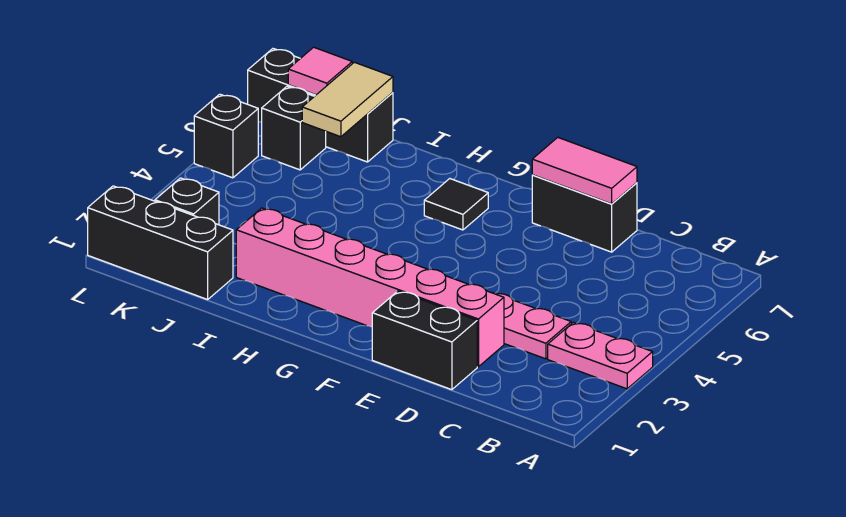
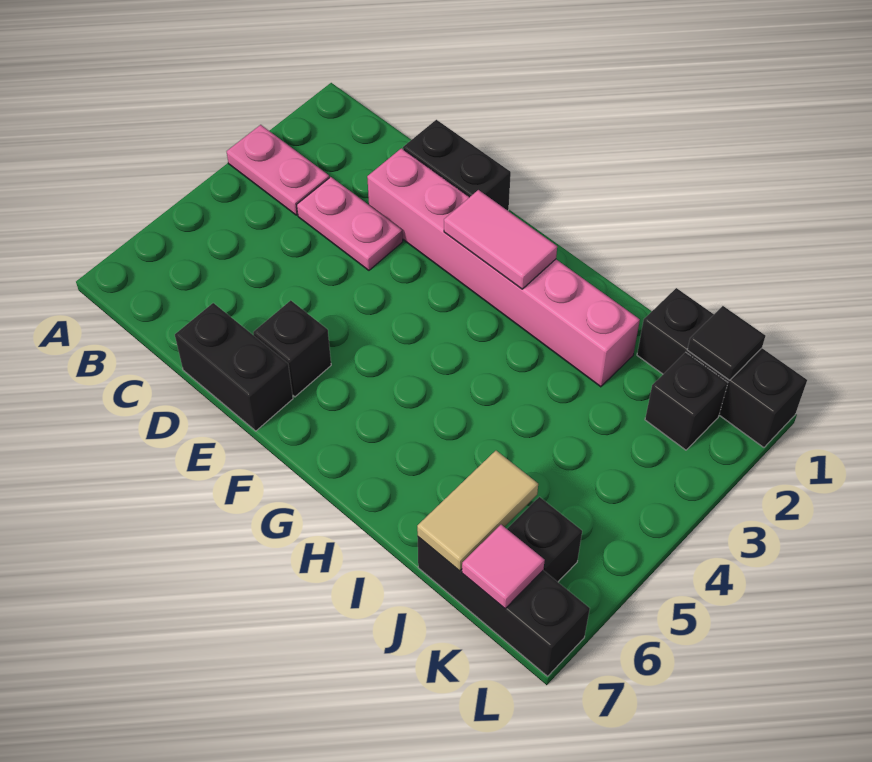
pink tile D7:E7 level 2 -> pink tile F2:G2 level 2
black tile G6 level 1 -> black tile K1 level 2
black brick L5 level 1 -> black brick E6 level 1

